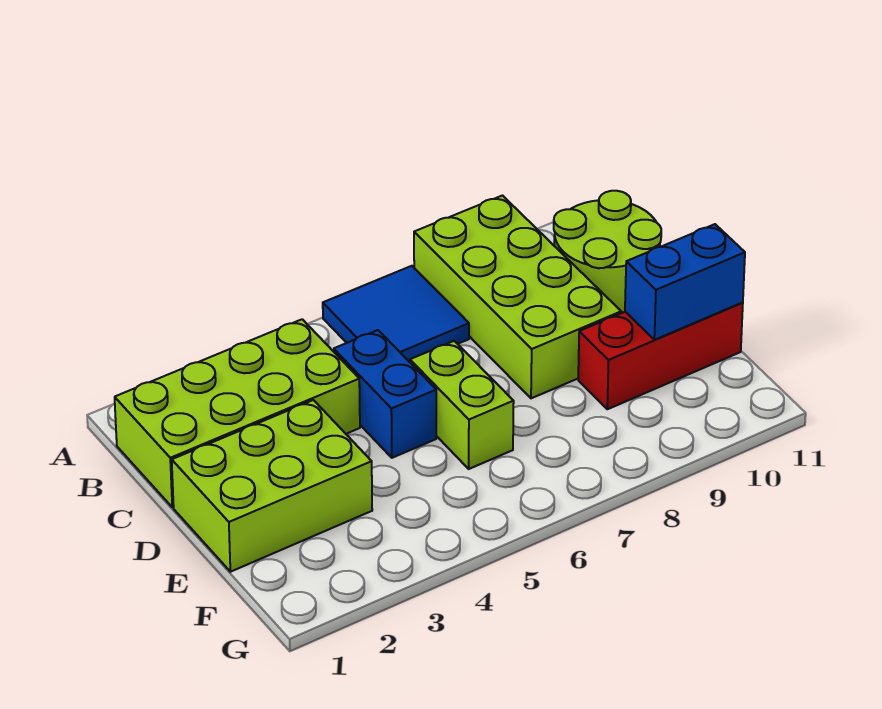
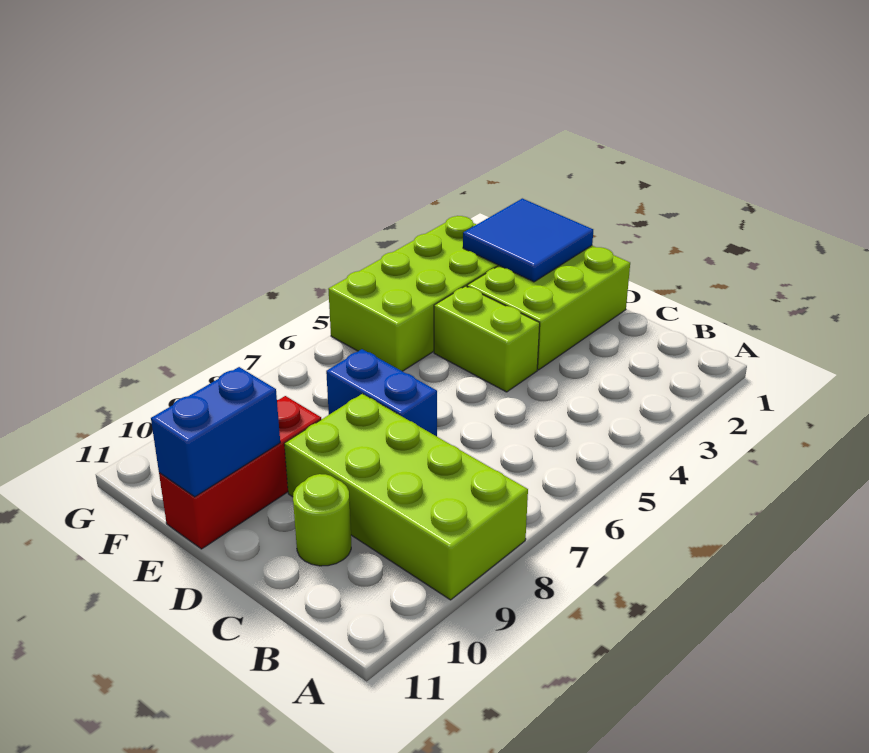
blue tile A6:B7 level 1 -> blue tile E1:F2 level 2
lime brick B1:C4 level 1 -> lime brick F2:G5 level 1
lime round brick B10:C11 level 1 -> lime round brick C10 level 1
blue brick C5:D5 level 1 -> blue brick D7:E7 level 1
lime brick D6:E6 level 1 -> lime brick D4:E4 level 1

